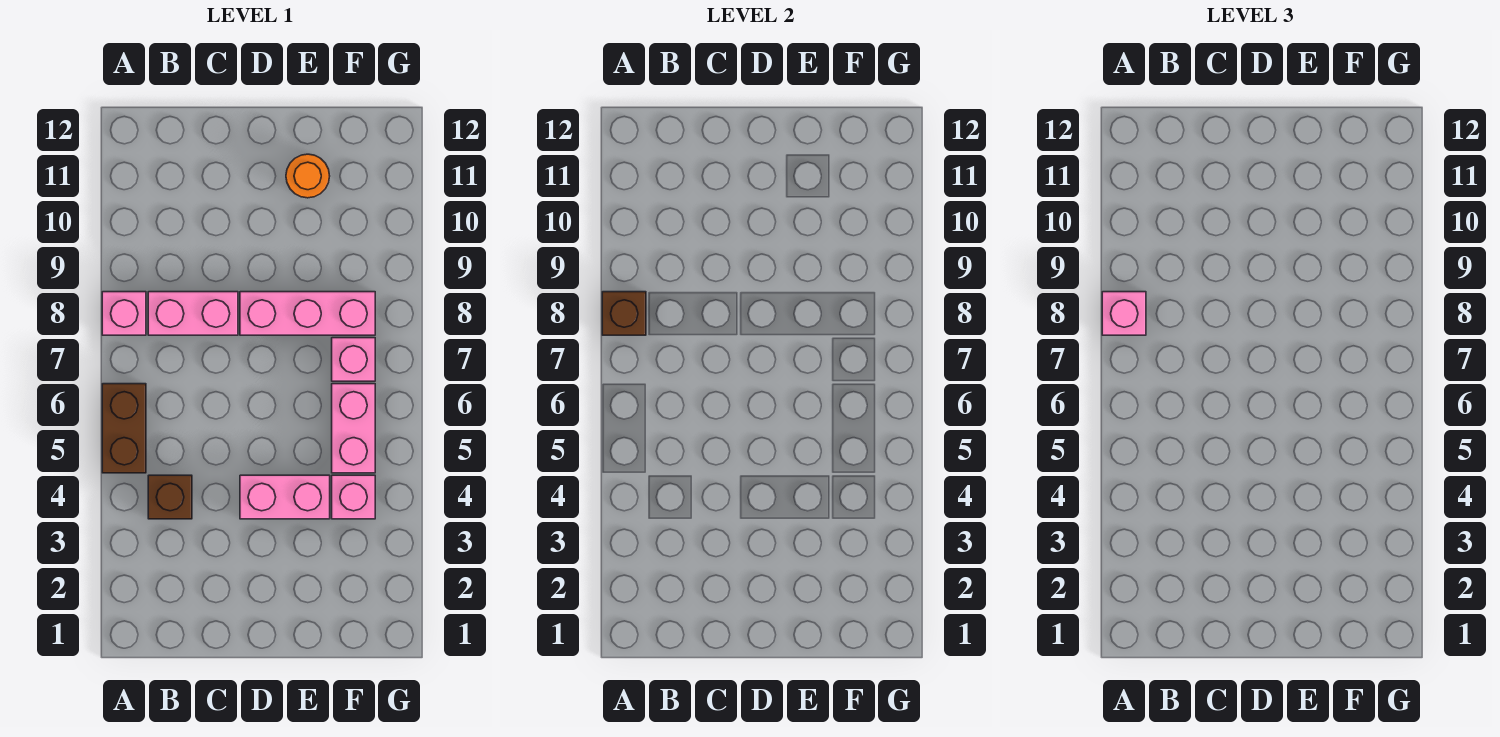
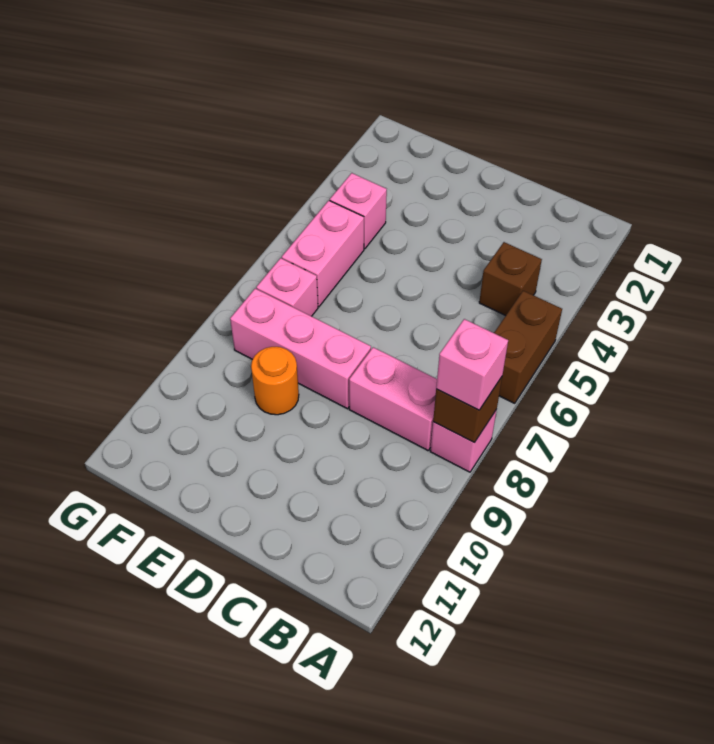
pink brick D4:E4 level 1 -> none
orange round brick E11 level 1 -> orange round brick E9 level 1

